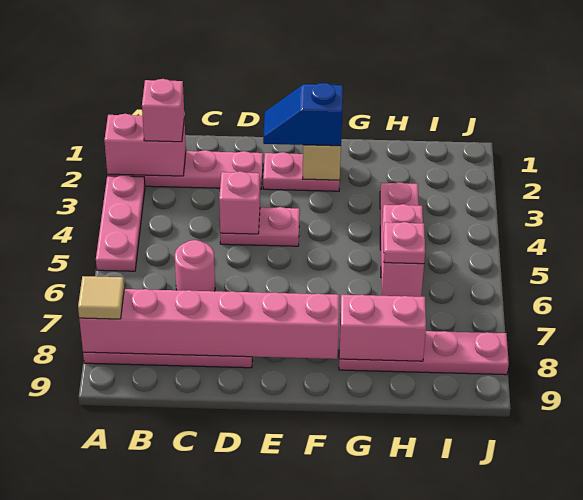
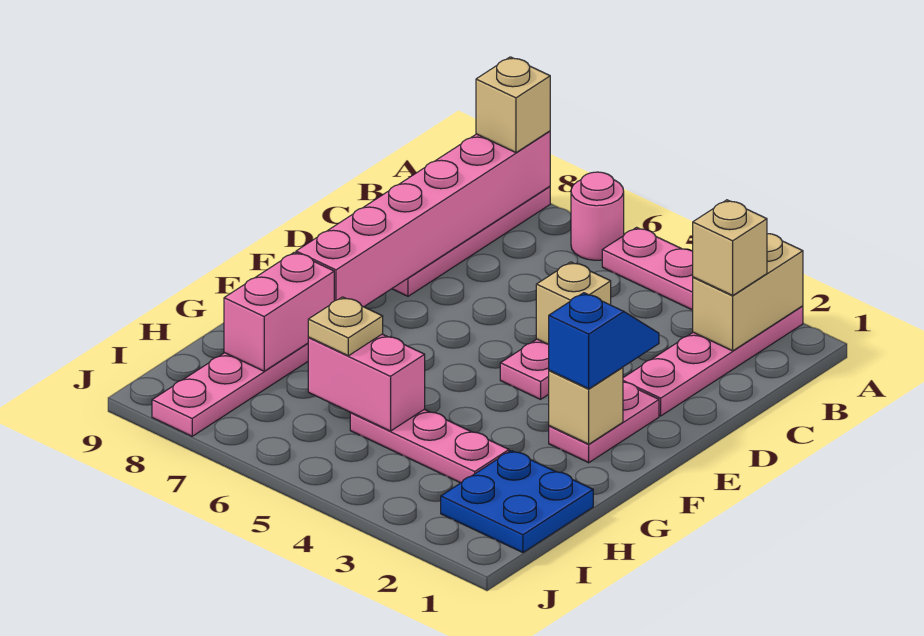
pink brick A2:B2 level 2 -> tan brick A2:B2 level 2
tan tile A8 level 3 -> tan brick A8 level 3
pink brick B2 level 3 -> tan brick B2 level 3
pink round brick C6 level 1 -> pink round brick A6 level 1
pink brick D4 level 2 -> tan brick D4 level 2
none -> blue plate H1:I2 level 1
pink plate H6 level 3 -> tan plate H6 level 3

